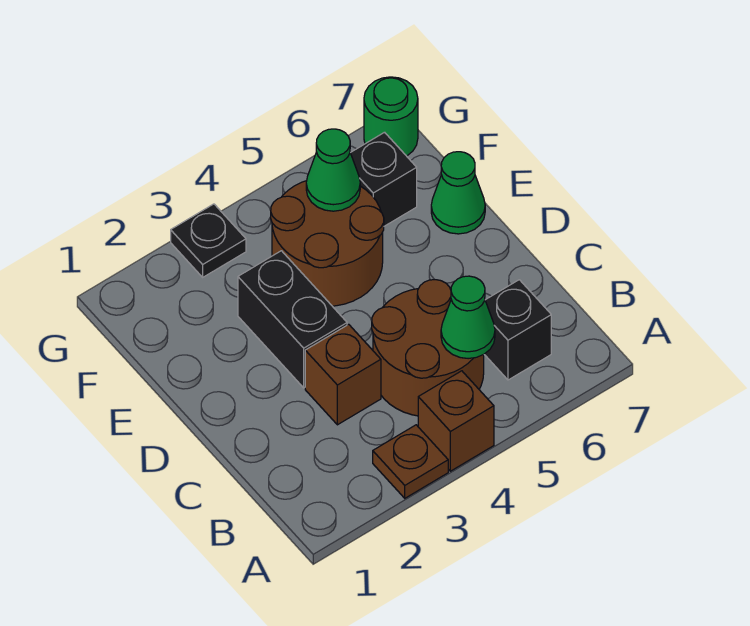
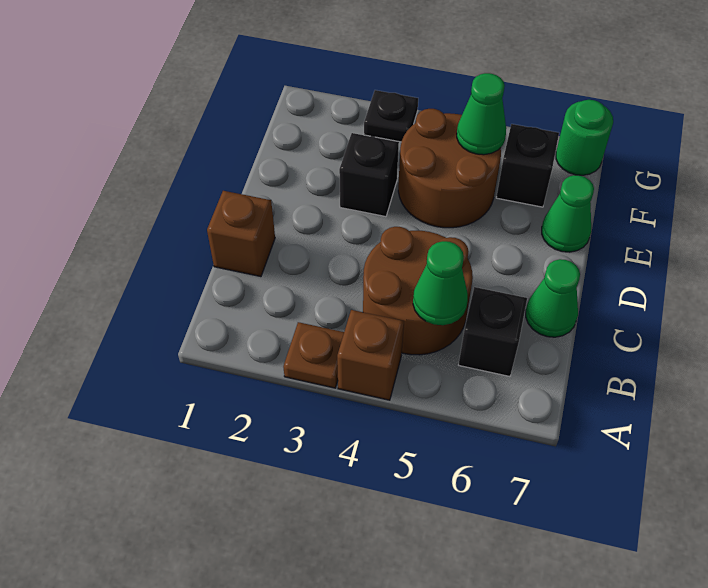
brown brick C3 level 1 -> brown brick C1 level 1
none -> green cone C7 level 1
black brick D3:E3 level 1 -> black brick E3 level 1

